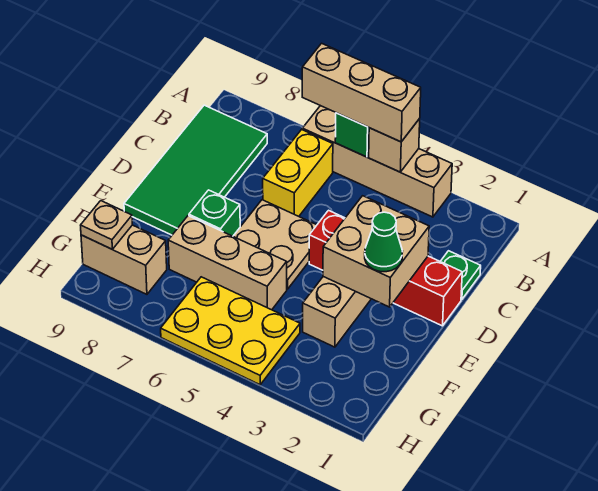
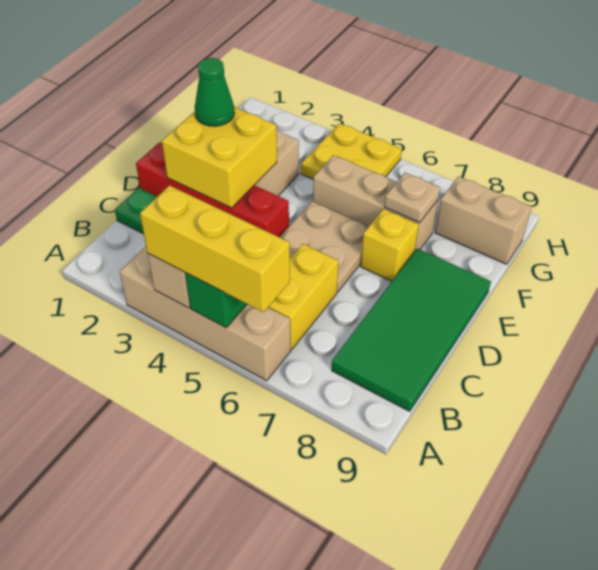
tan brick A4:A6 level 3 -> yellow brick A4:A6 level 3
tan brick D2:E3 level 2 -> yellow brick D2:E3 level 2
green brick E7 level 1 -> yellow brick E7 level 1
yellow plate G4:H6 level 1 -> yellow plate G4:H5 level 1
tan plate G9 level 2 -> tan plate F7 level 2

